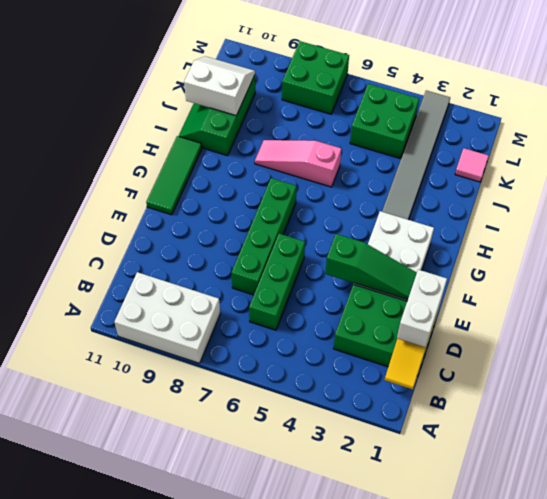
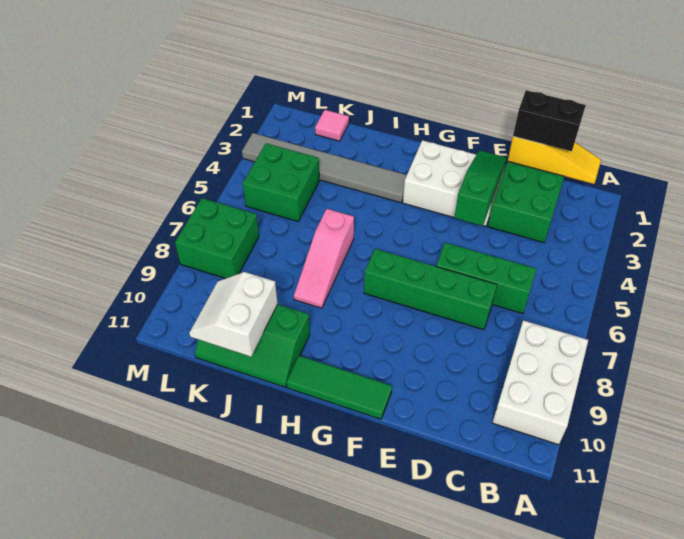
white brick C1:D1 level 3 -> black brick C1:D1 level 3

